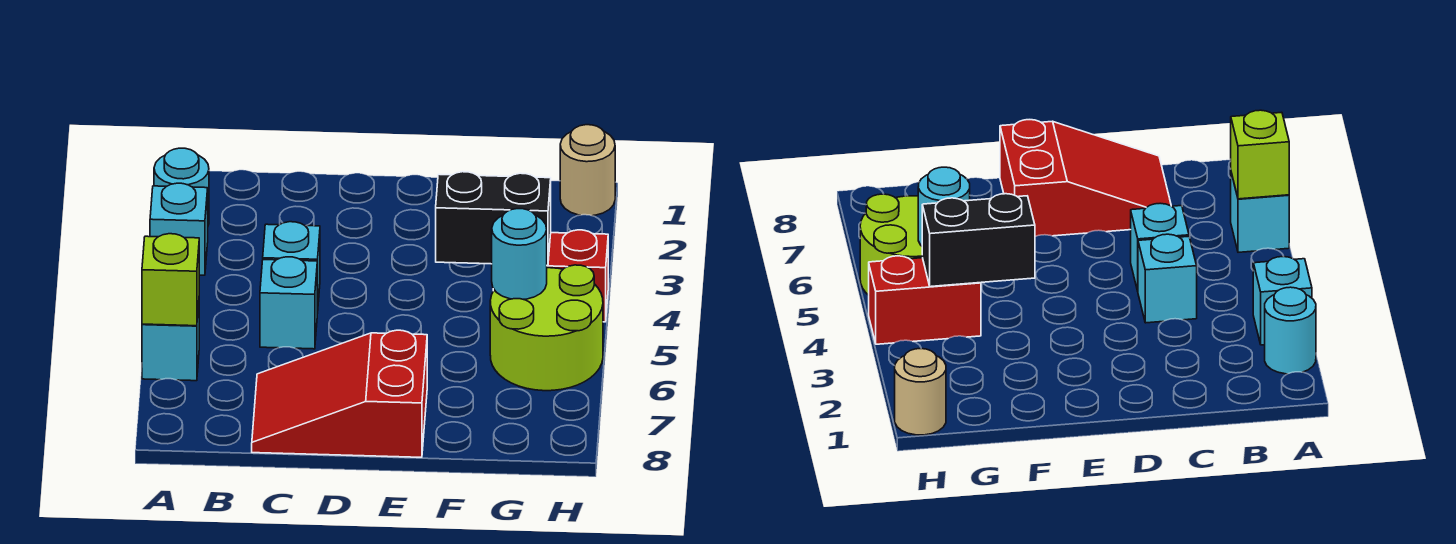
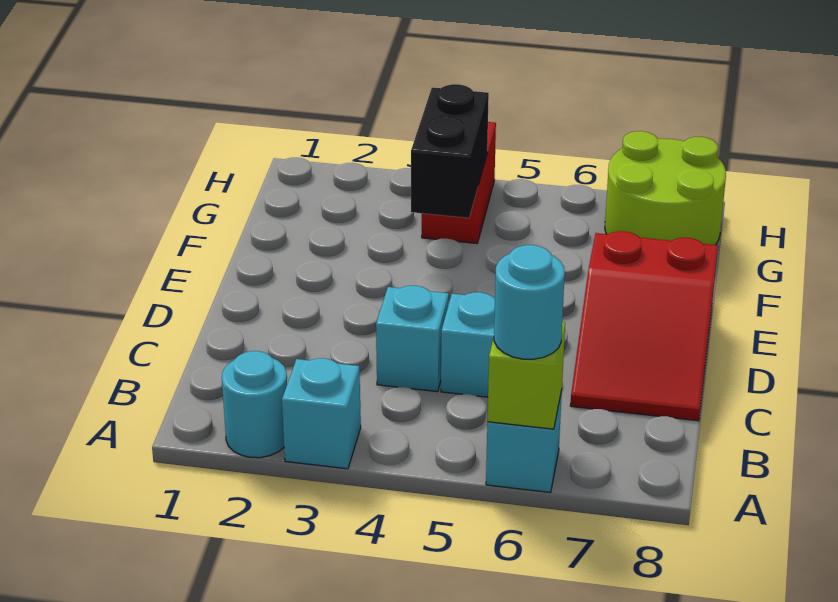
lime round brick G5:H6 level 1 -> lime round brick G7:H8 level 1
cyan round brick G5 level 2 -> cyan round brick A6 level 3
tan round brick H1 level 1 -> none

